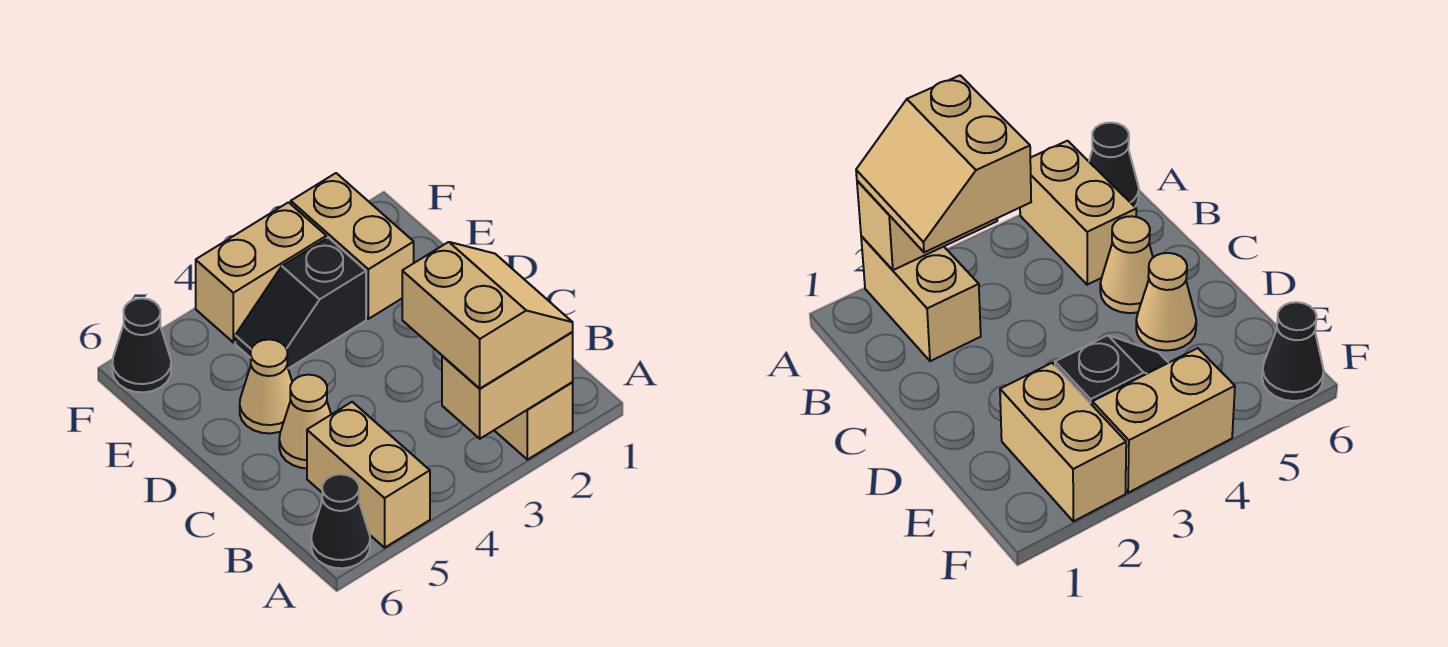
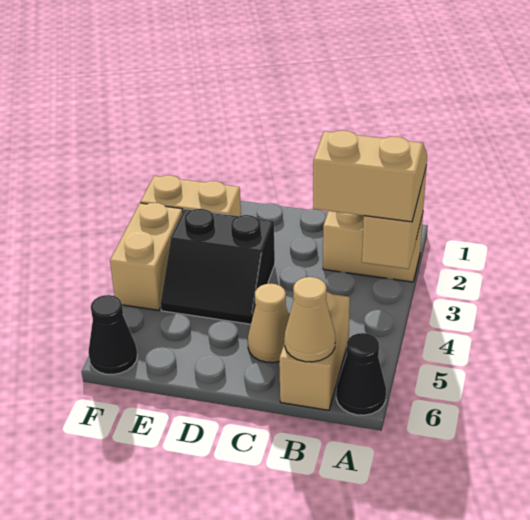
tan brick A5:B5 level 1 -> tan brick B5:B6 level 1
tan cone D5 level 1 -> tan cone B6 level 2
black slope E3:E4 level 1 top 3 -> black slope D3:E4 level 1 top 3

